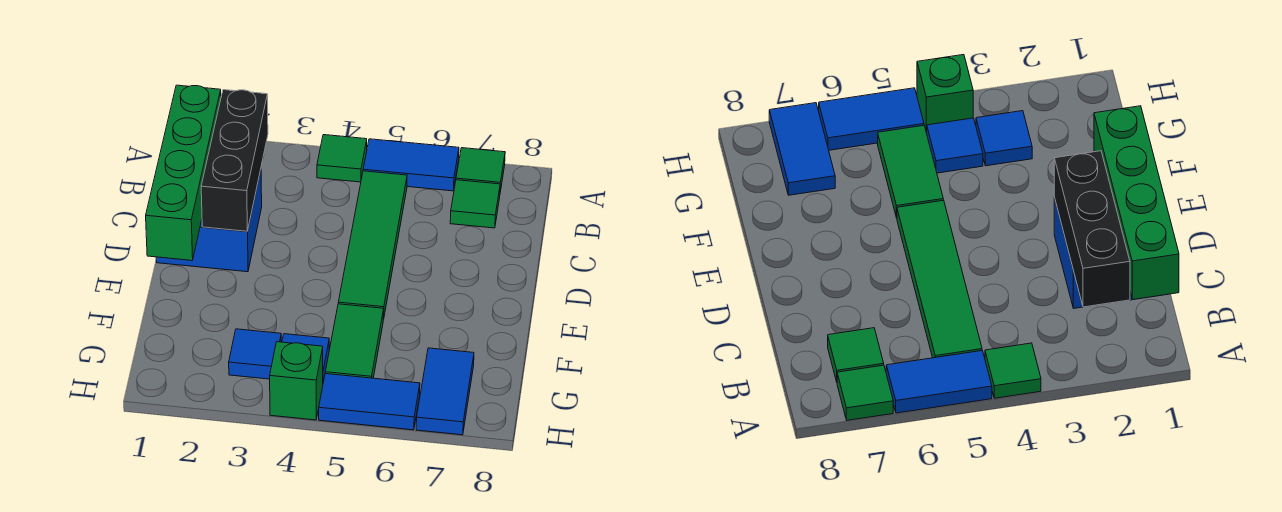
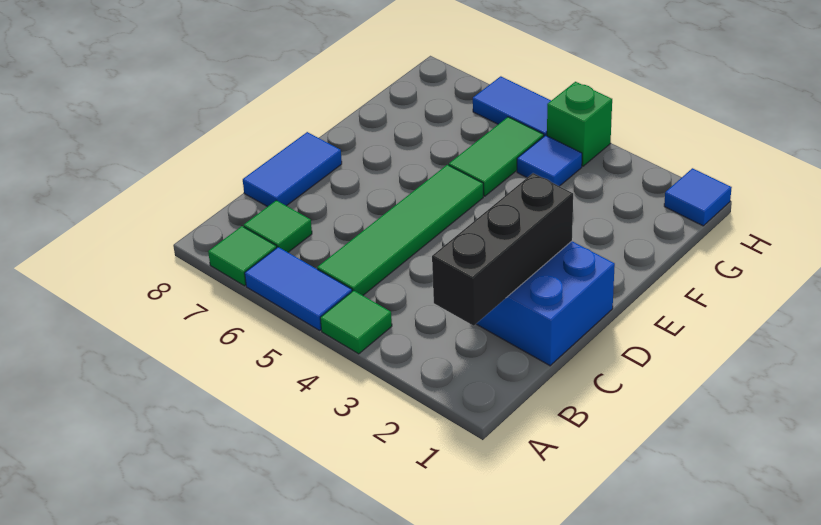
green brick B1:E1 level 2 -> none
blue tile G3 level 1 -> blue tile H1 level 1
blue tile G7:H7 level 1 -> blue tile C8:D8 level 1

